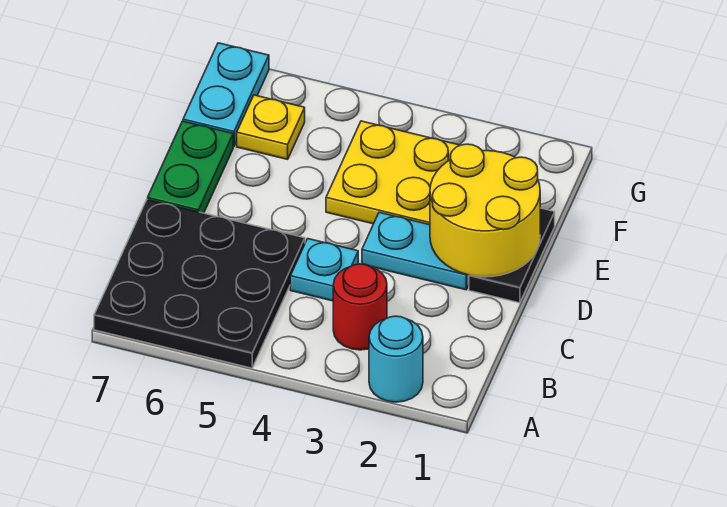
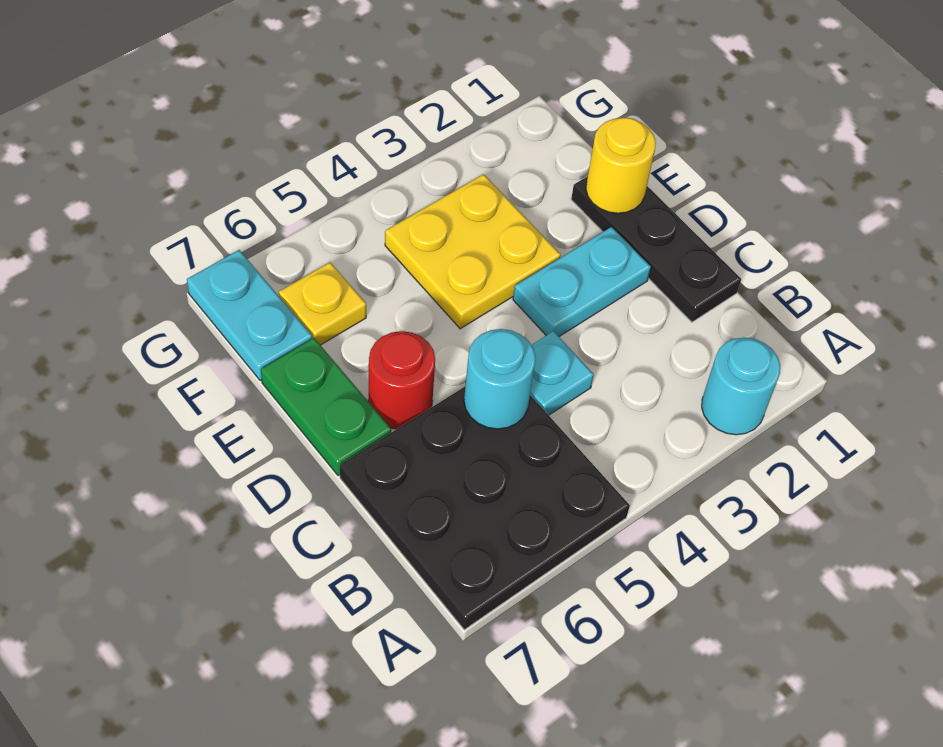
red round brick B3 level 1 -> red round brick D6 level 1
none -> cyan round brick C5 level 2
black plate D1:E1 level 1 -> black plate C1:E1 level 1
yellow round brick D1:E2 level 2 -> yellow round brick E1 level 2

